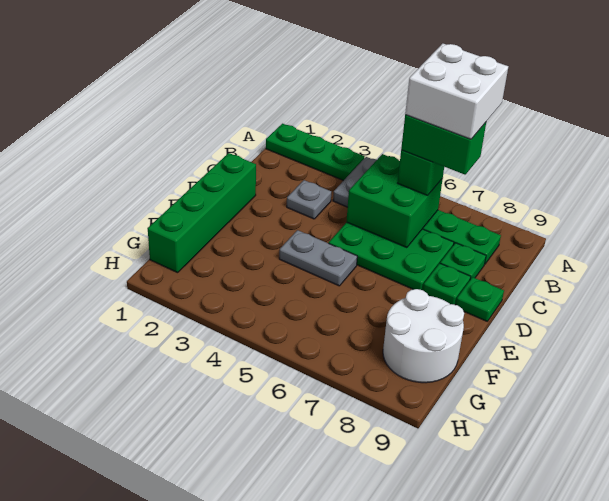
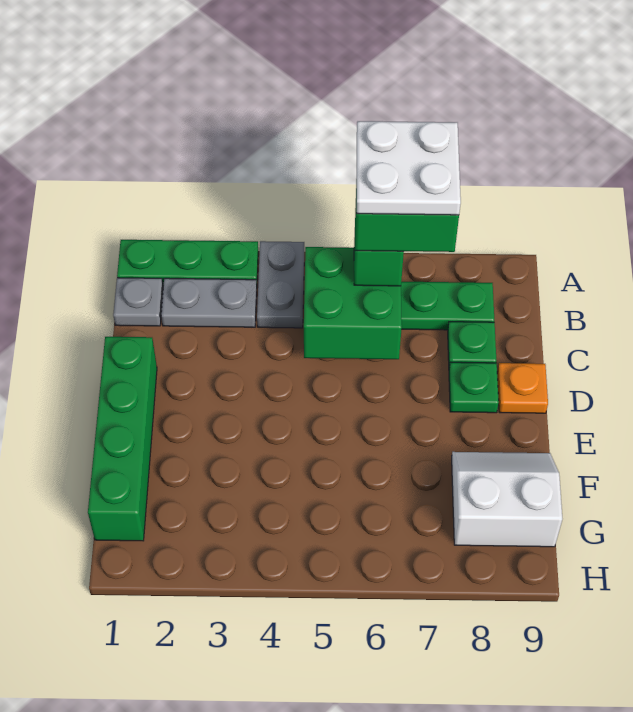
white brick A6:B7 level 5 -> white plate A6:B7 level 5
grey plate C3 level 1 -> grey plate B1 level 1
green plate C5:D7 level 1 -> none
green plate D9 level 1 -> orange plate D9 level 1
grey plate E4:E5 level 1 -> grey plate B2:B3 level 1
white round brick F8:G9 level 1 -> white slope F8:G9 level 1 top G

